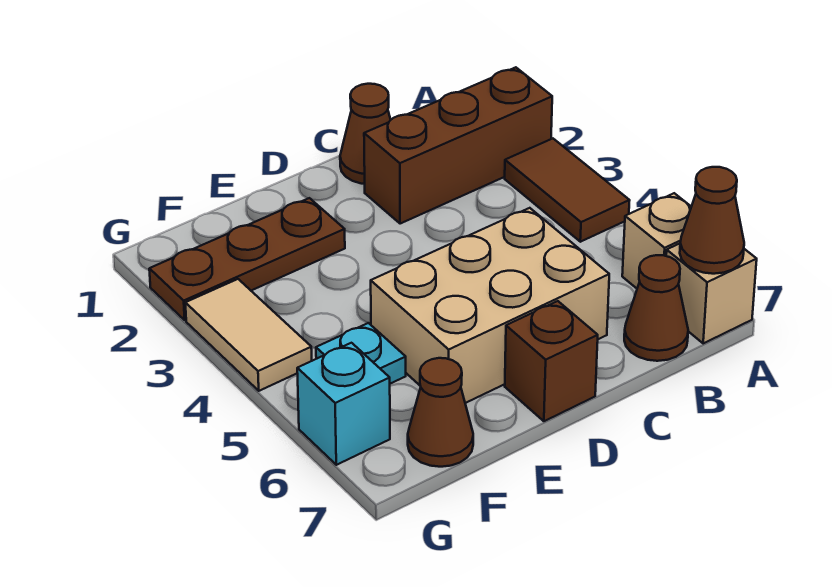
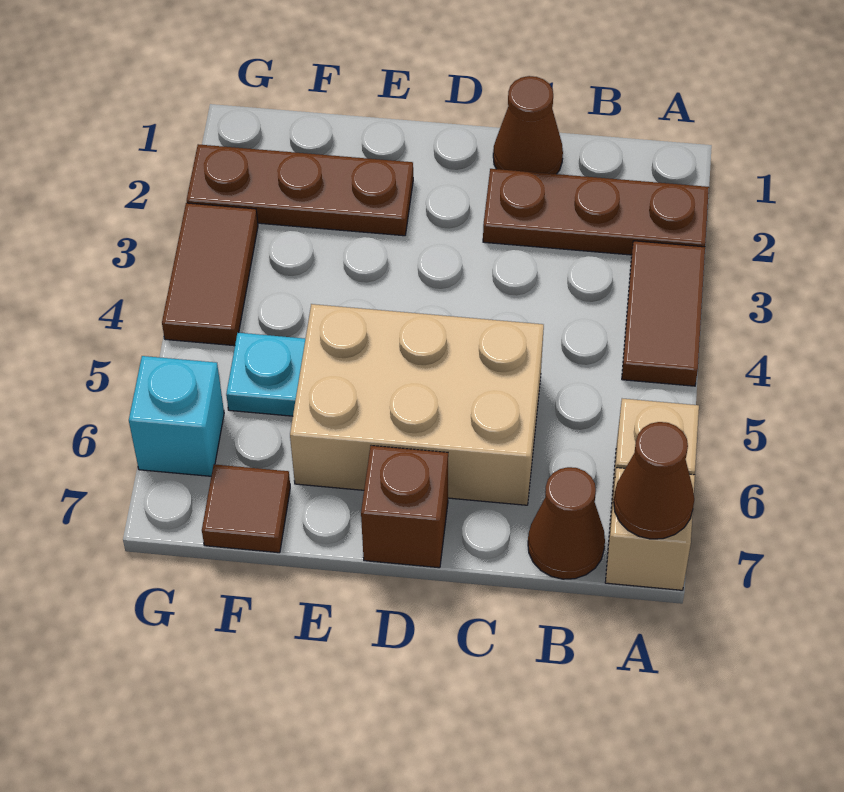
brown brick A2:C2 level 1 -> brown plate A2:C2 level 1
brown cone F7 level 1 -> brown tile F7 level 1
tan tile G3:G4 level 1 -> brown tile G3:G4 level 1

